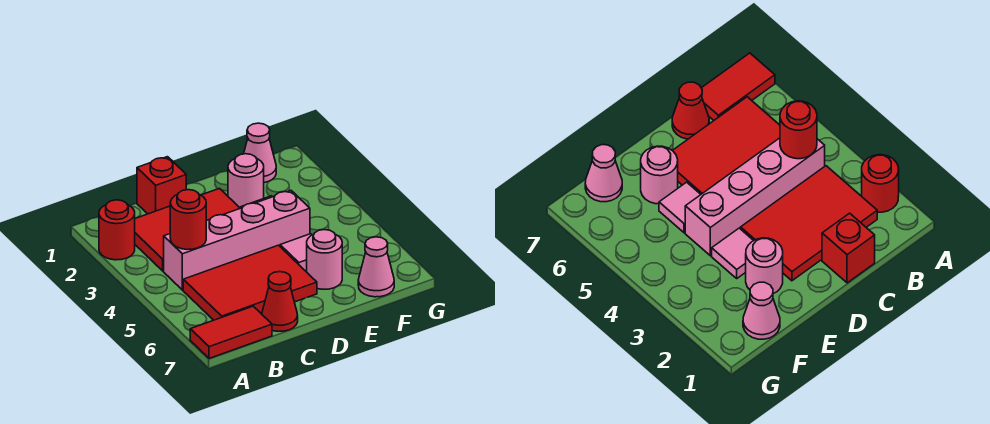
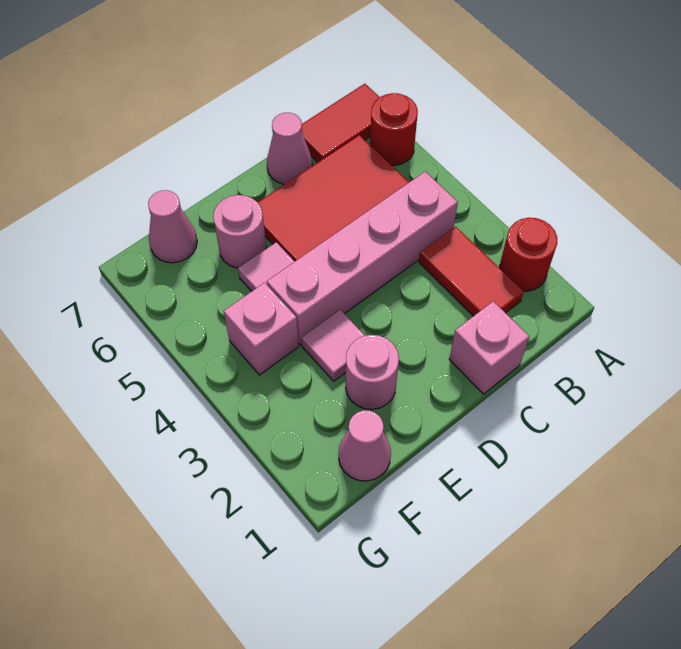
red tile B2:D3 level 1 -> red tile B2:B3 level 1
red round brick B4 level 2 -> red round brick A6 level 1
red brick C1 level 1 -> pink brick C1 level 1
red cone C7 level 1 -> pink cone C7 level 1
none -> pink brick F4 level 1

